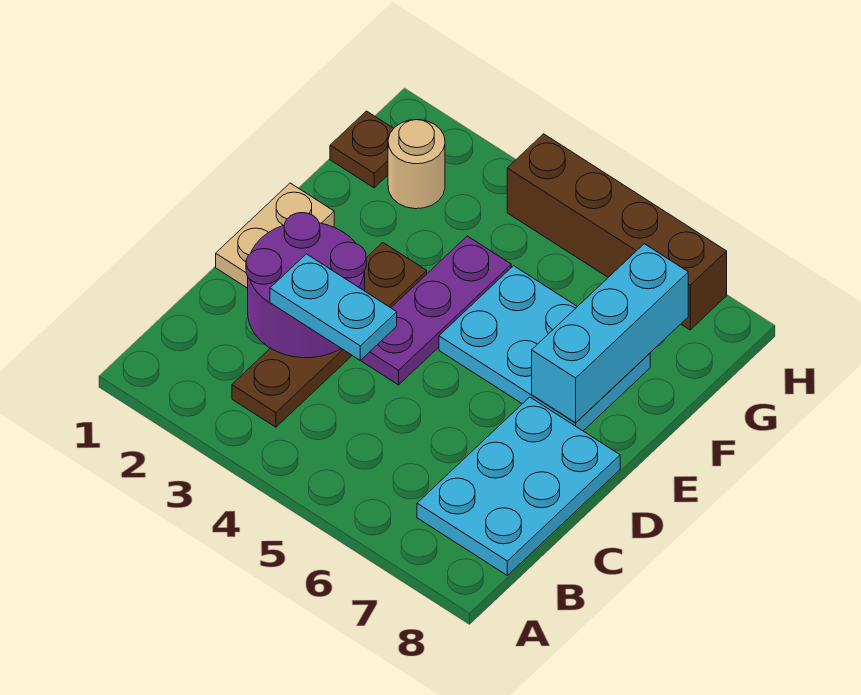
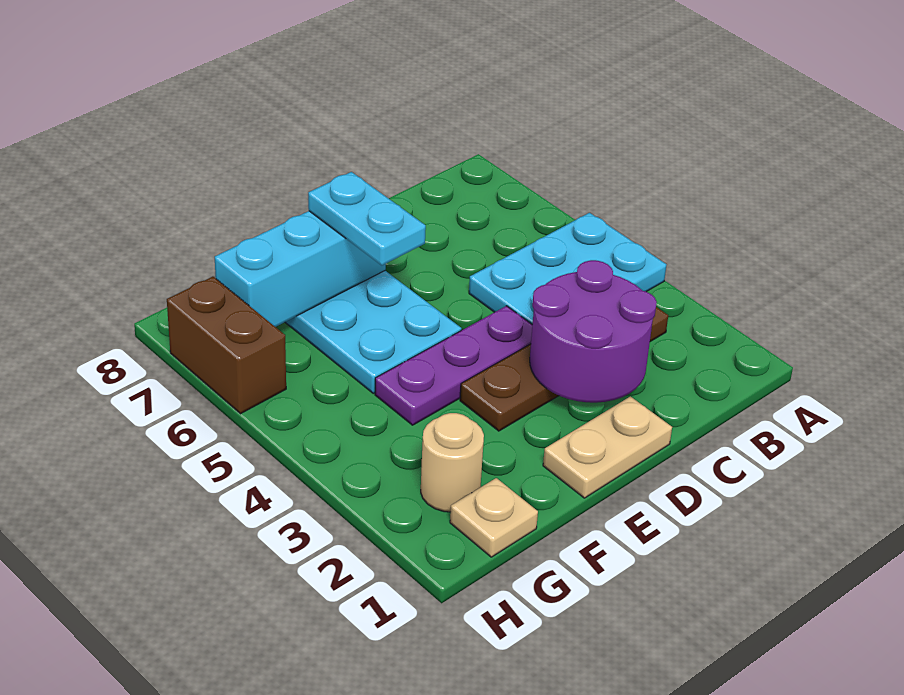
cyan plate B7:D8 level 1 -> cyan plate A4:C5 level 1
cyan plate C3:C4 level 3 -> cyan plate E6:E7 level 3
brown plate G1 level 1 -> tan plate G1 level 1
brown brick H4:H7 level 1 -> brown brick H6:H7 level 1

